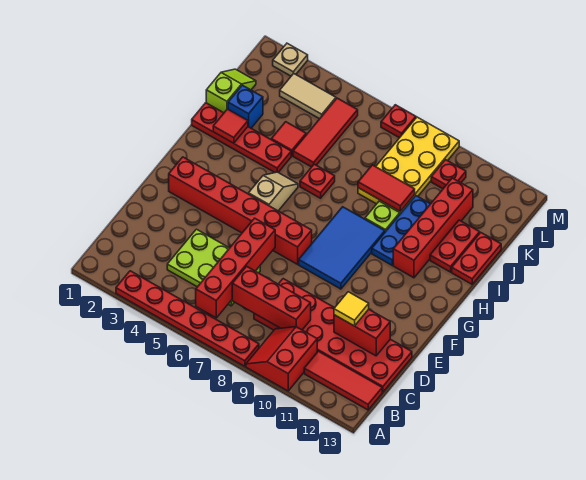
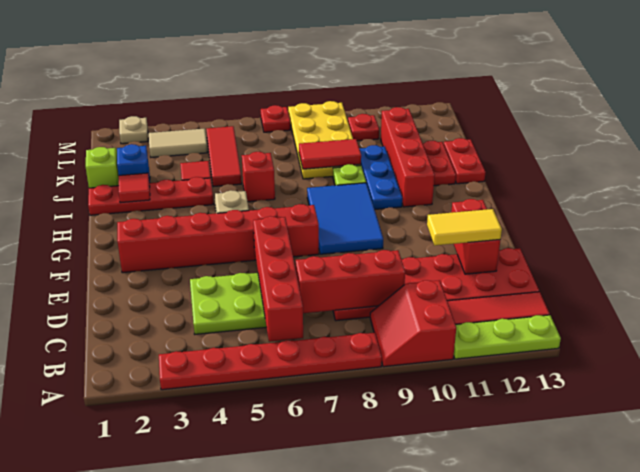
none -> lime plate A11:A13 level 1
red brick D11:D12 level 2 -> red brick D12:E12 level 2
yellow tile D11 level 3 -> yellow tile D11:D12 level 3
red plate I6 level 1 -> red brick I6 level 1

